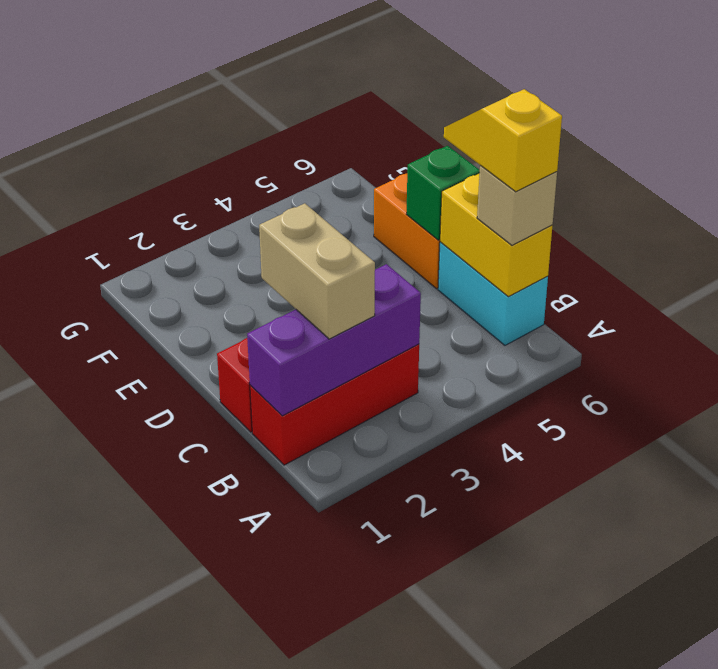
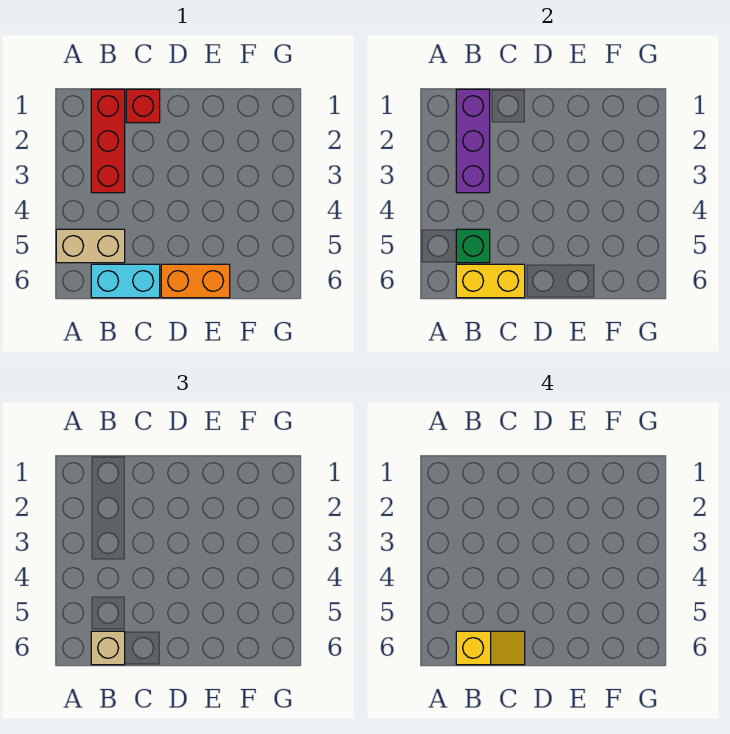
tan brick B2:C2 level 3 -> tan brick A5:B5 level 1
green brick D6 level 2 -> green brick B5 level 2

